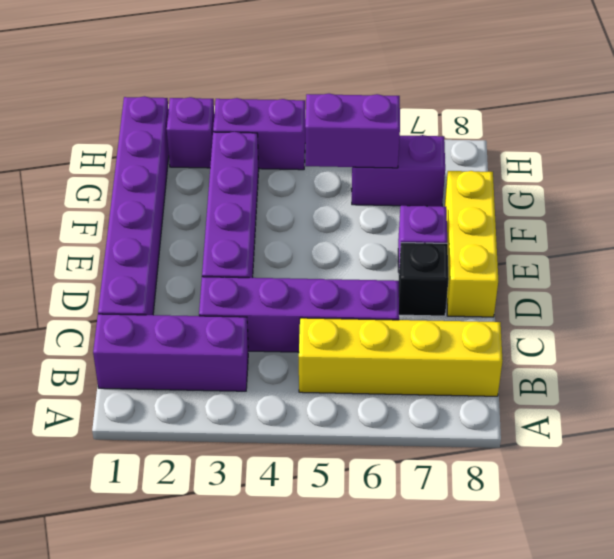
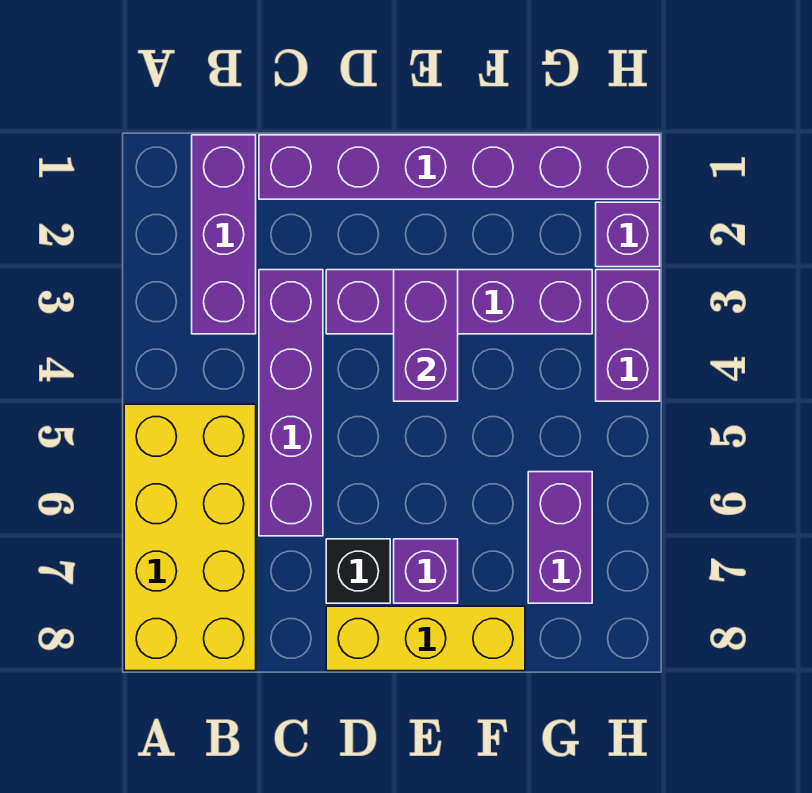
yellow brick B5:B8 level 1 -> yellow brick A5:B8 level 1
purple brick G5:G6 level 2 -> purple brick E3:E4 level 2

